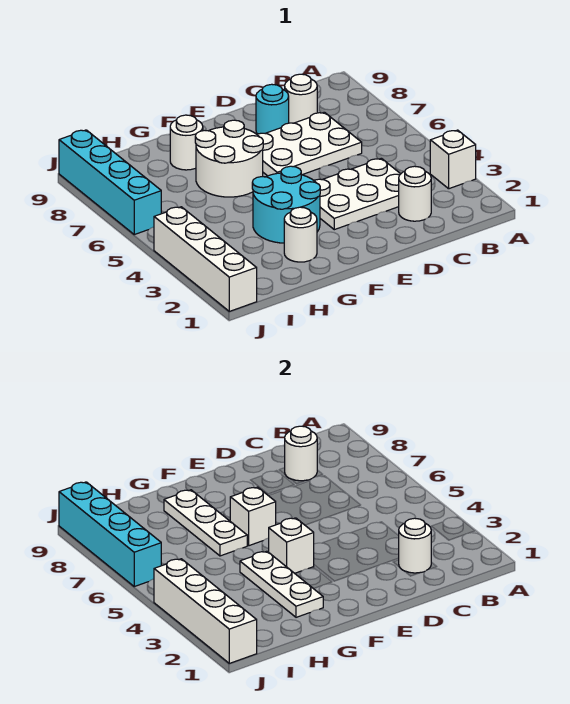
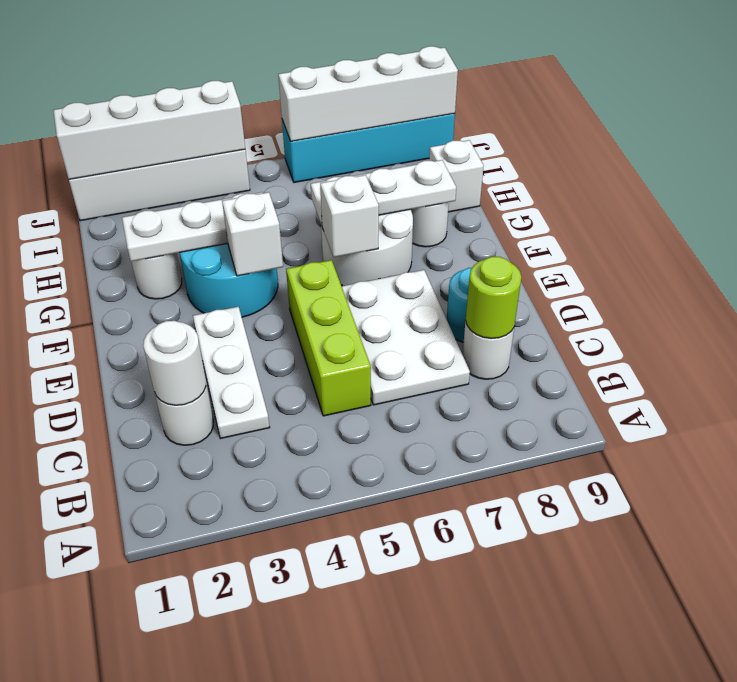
white brick A3 level 1 -> white brick H9 level 1
white plate C3:E4 level 1 -> white plate C3:E3 level 1
none -> lime brick C5:E5 level 1
white round brick C8 level 2 -> lime round brick C8 level 2
cyan brick J6:J9 level 2 -> white brick J6:J9 level 2

